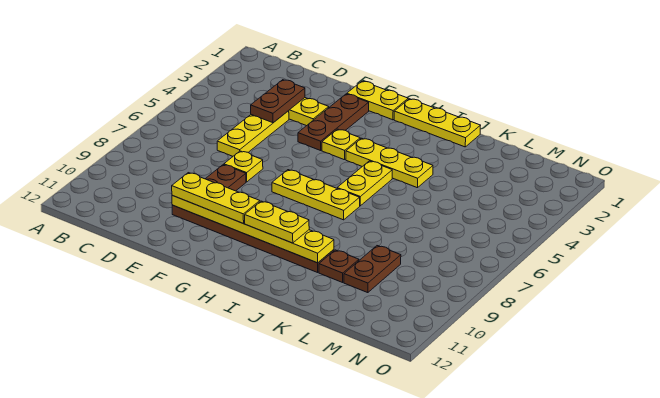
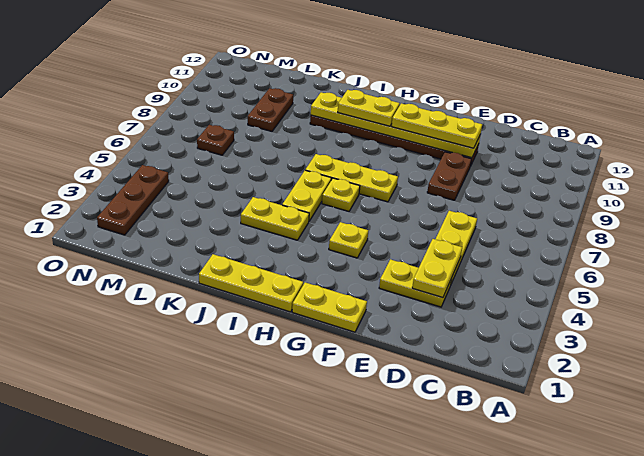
brown plate D3:D4 level 2 -> yellow plate D3:D4 level 2
yellow plate E7 level 1 -> yellow plate H6 level 1
brown plate F2:F4 level 1 -> brown plate N2:N4 level 1
yellow plate H4:J4 level 1 -> yellow plate I4:J4 level 1
brown plate K10 level 1 -> brown plate M7 level 1

